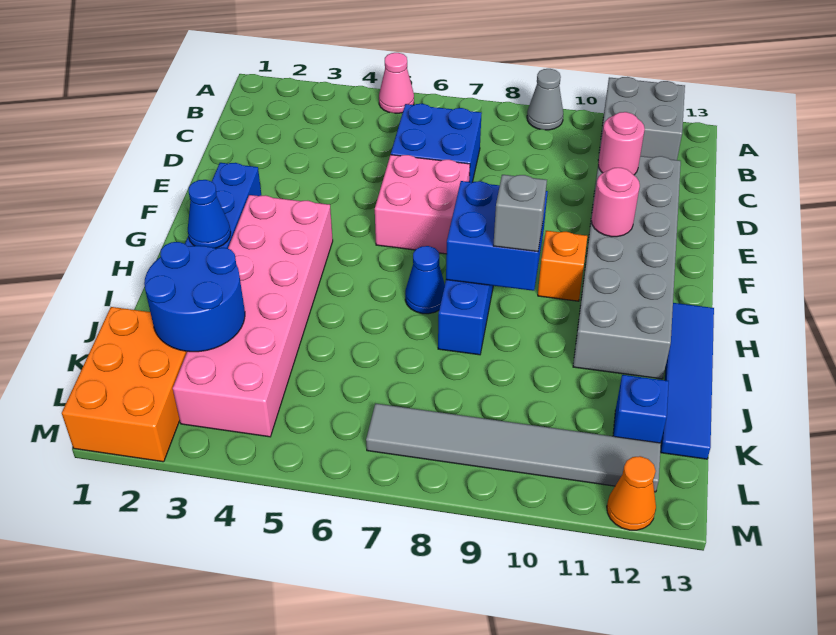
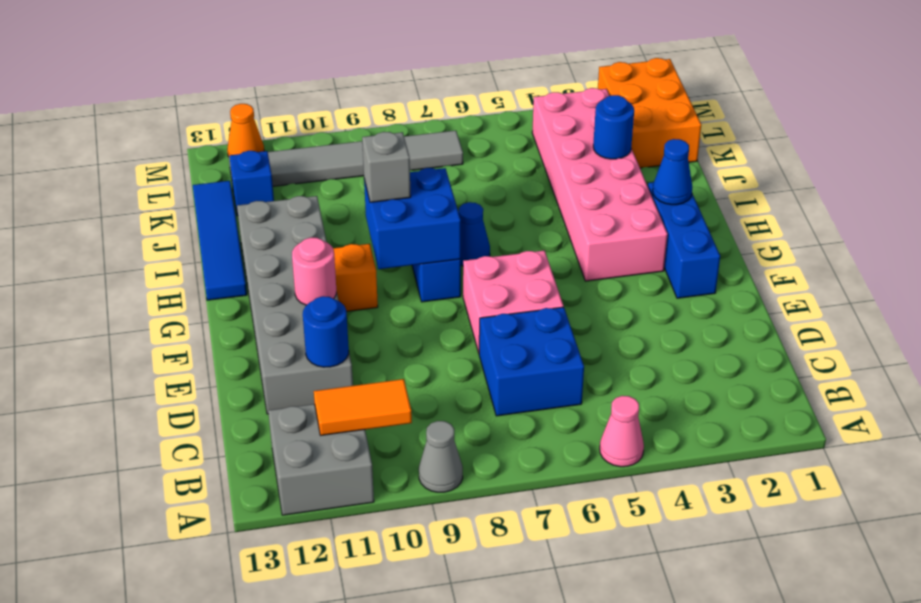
none -> orange tile B10:B11 level 2
pink round brick D11 level 2 -> blue round brick D11 level 2
blue round brick J2:K3 level 2 -> blue round brick J3 level 2

